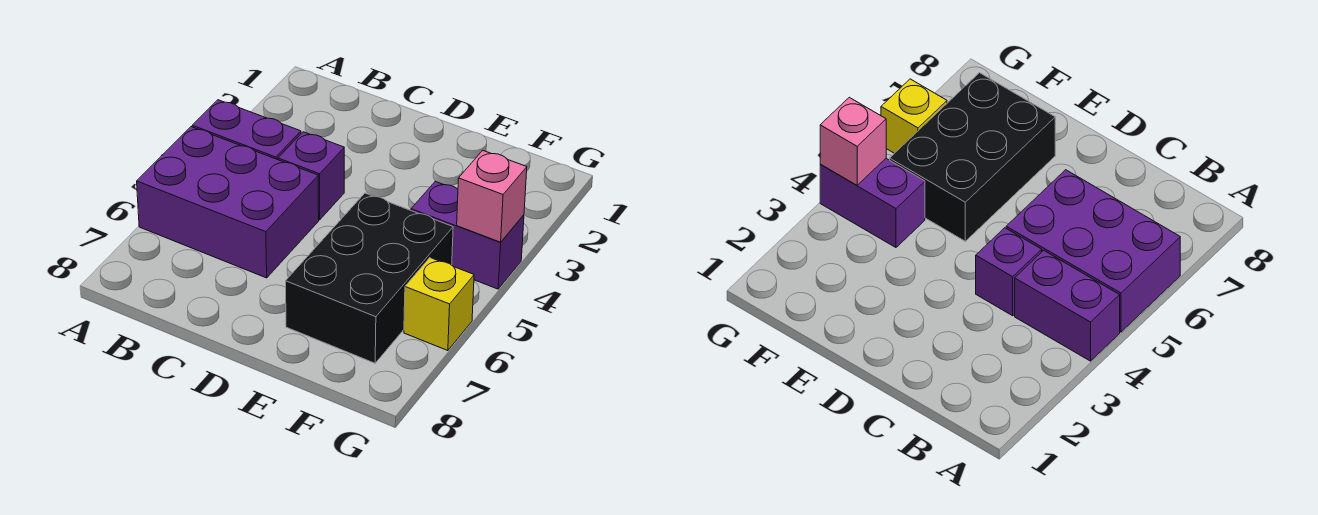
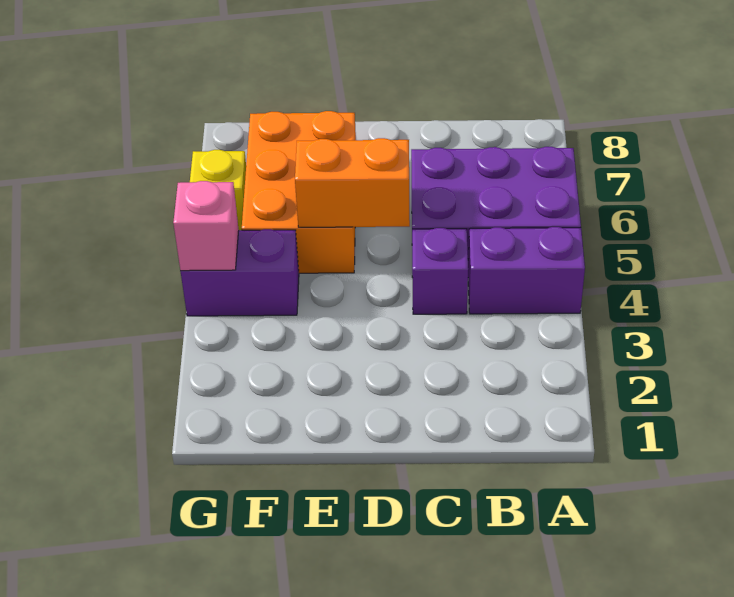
none -> orange brick D5:E5 level 2
black brick E5:F7 level 1 -> orange brick E5:F7 level 1

